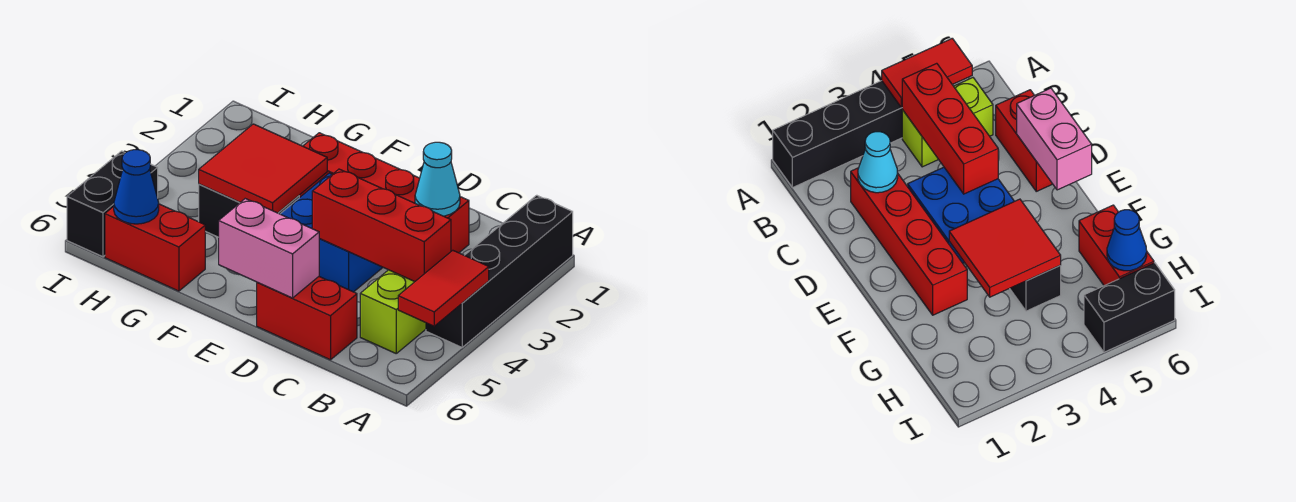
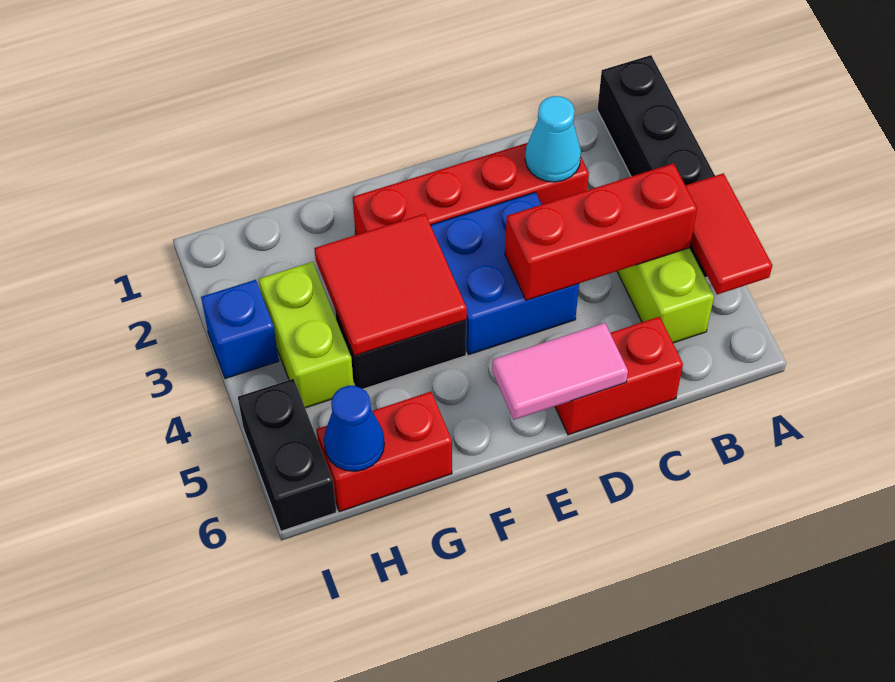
pink brick D6:E6 level 2 -> pink tile D6:E6 level 2
none -> lime brick H3:H4 level 1
none -> blue brick I3 level 1

